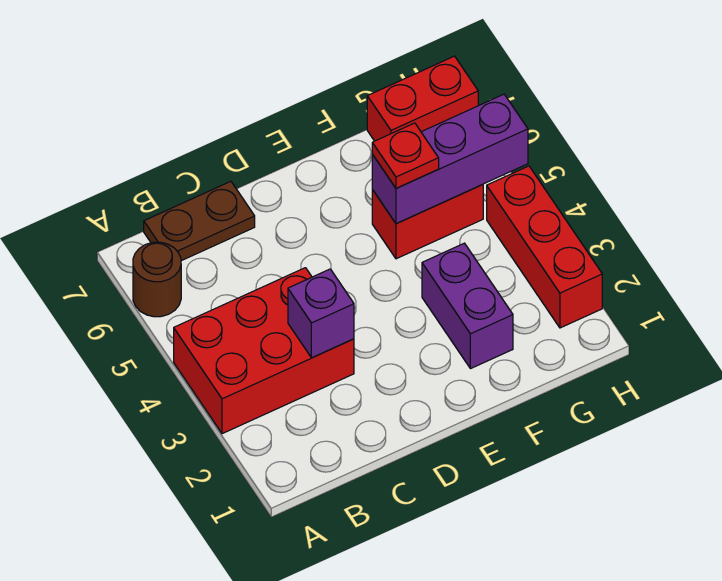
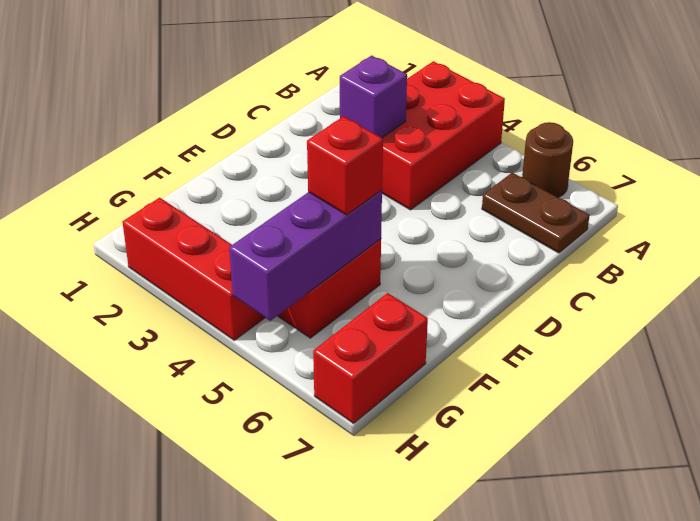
brown plate B7:C7 level 1 -> brown plate B6:B7 level 1
purple brick F2:F3 level 1 -> none
red plate F5 level 3 -> red brick F5 level 3

